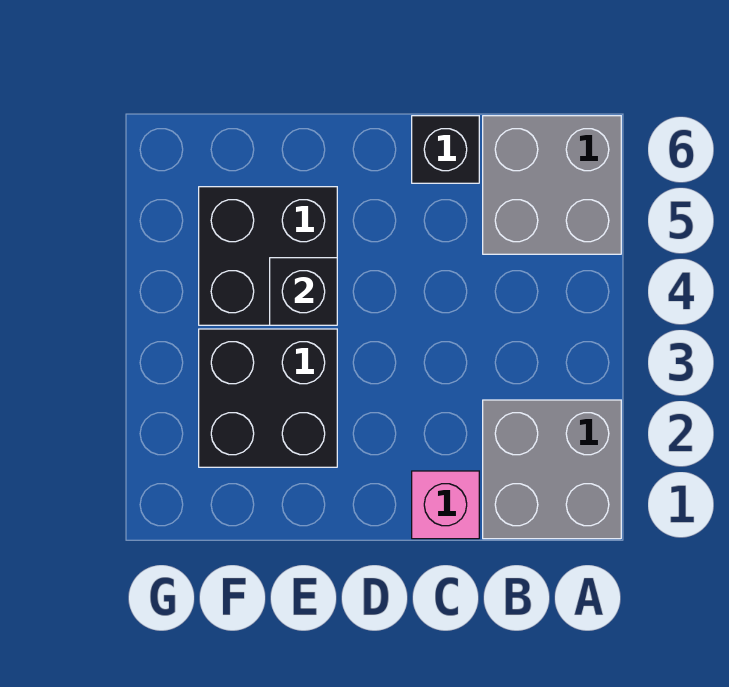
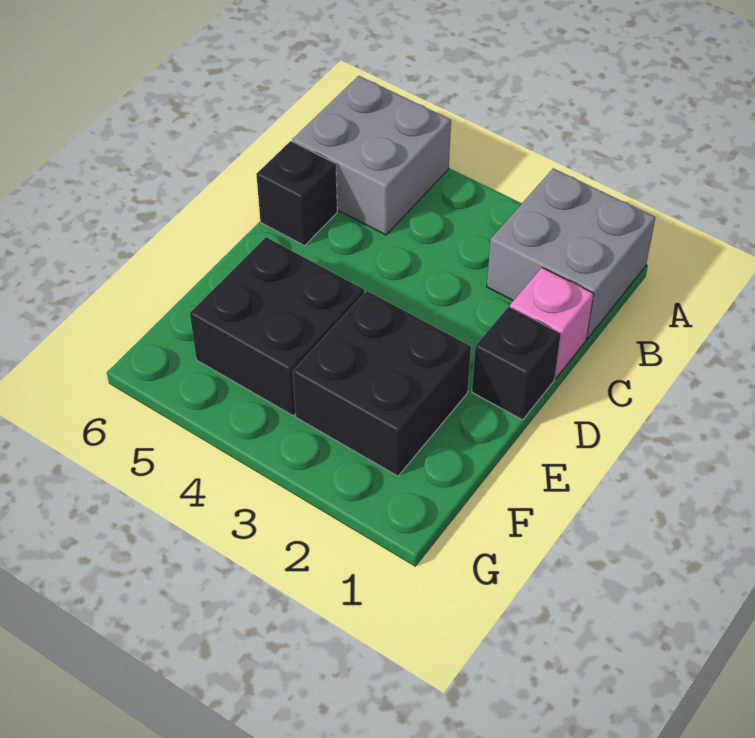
black brick E4 level 2 -> black brick D1 level 1

